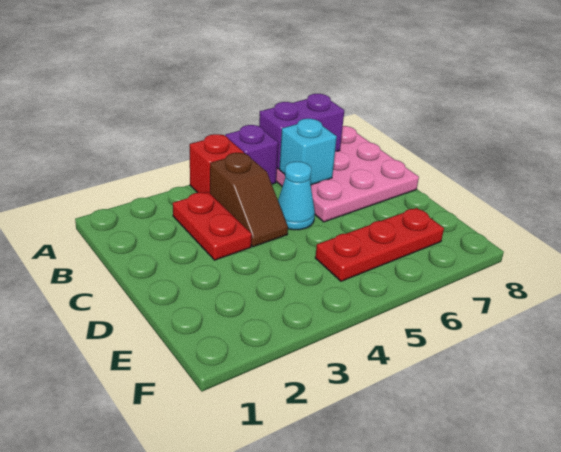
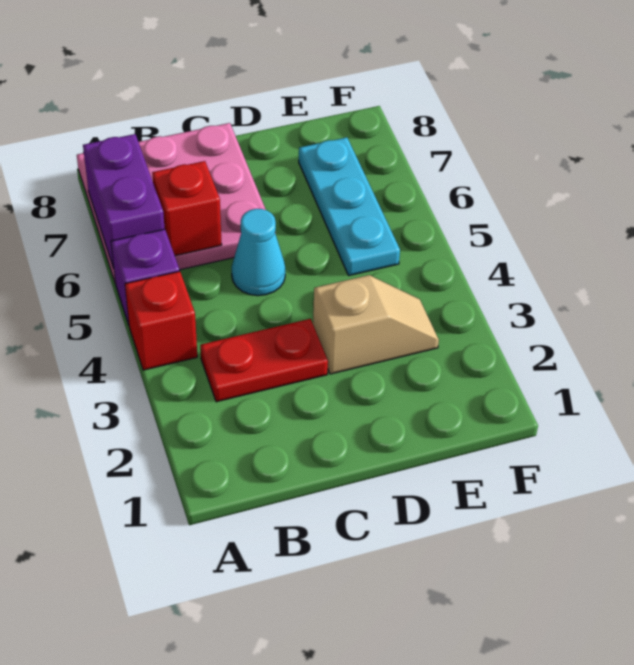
brown slope B4:C4 level 1 top B -> none
cyan brick B6 level 2 -> red brick B6 level 2
none -> tan slope D3:E3 level 1 top D
red plate E5:E7 level 1 -> cyan plate E5:E7 level 1

